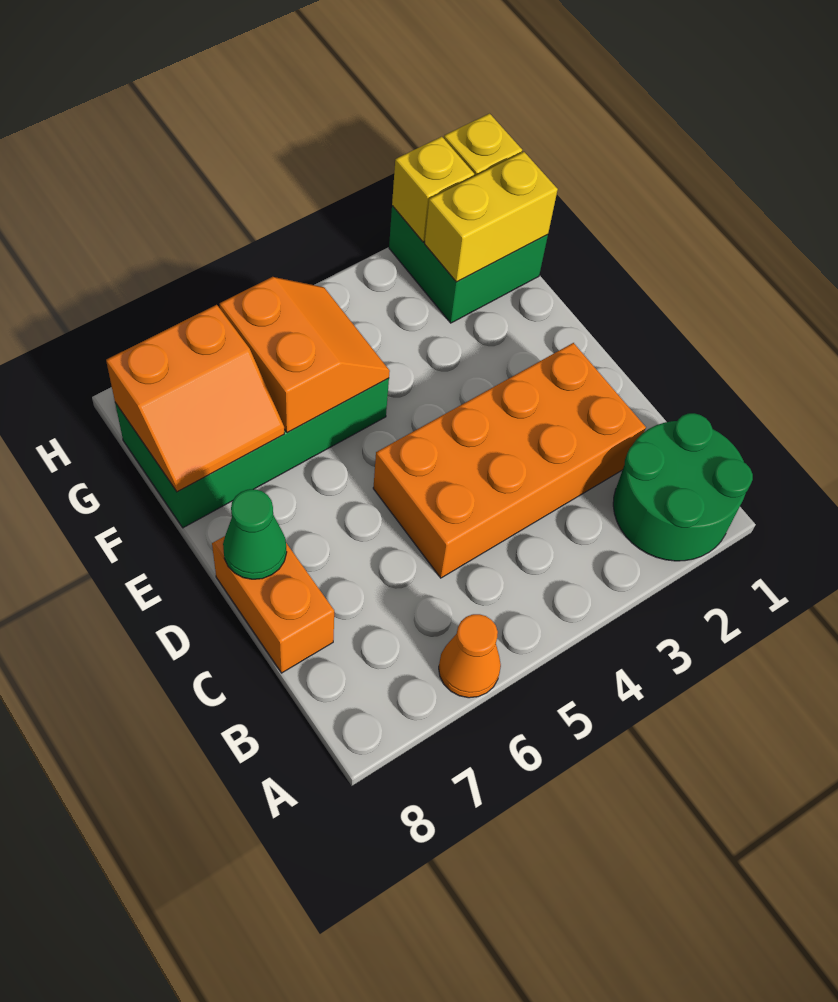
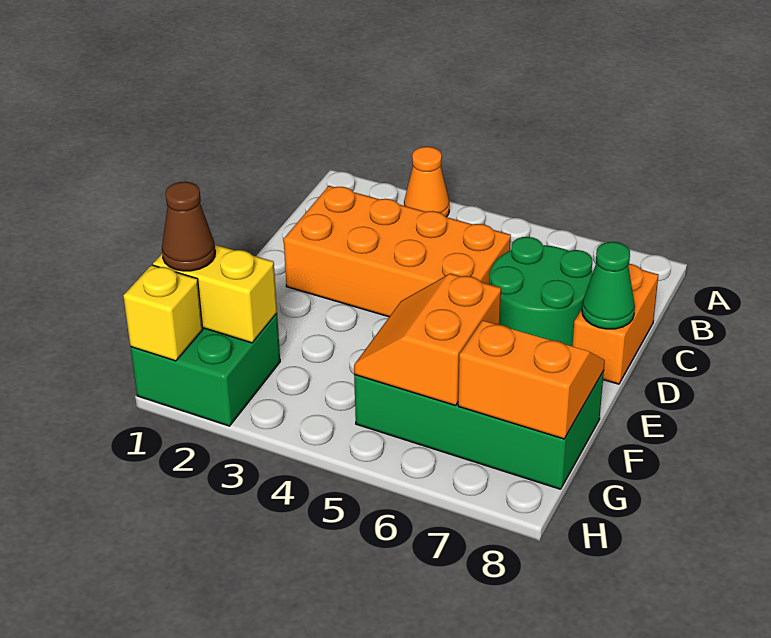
green round brick A1:B2 level 1 -> green round brick C6:D7 level 1
orange cone A6 level 1 -> orange cone A3 level 1
none -> brown cone G1 level 3
yellow brick H2 level 2 -> none

